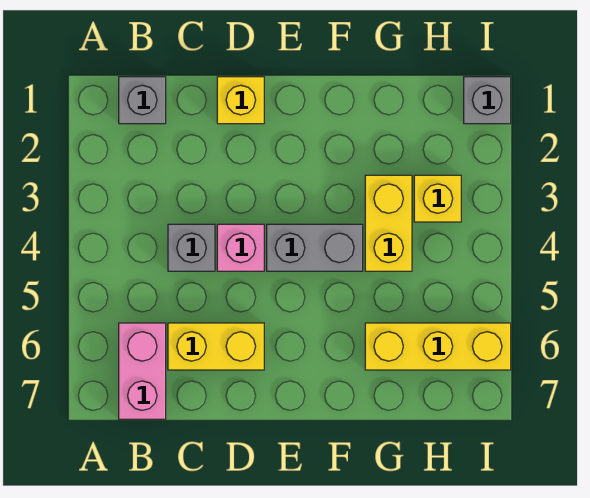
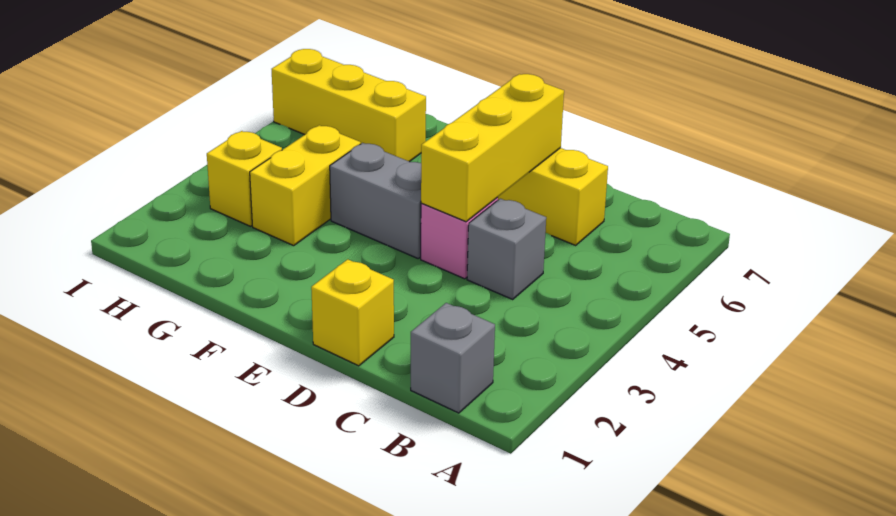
pink brick B6:B7 level 1 -> none
none -> yellow brick D4:D6 level 2
grey brick I1 level 1 -> none

